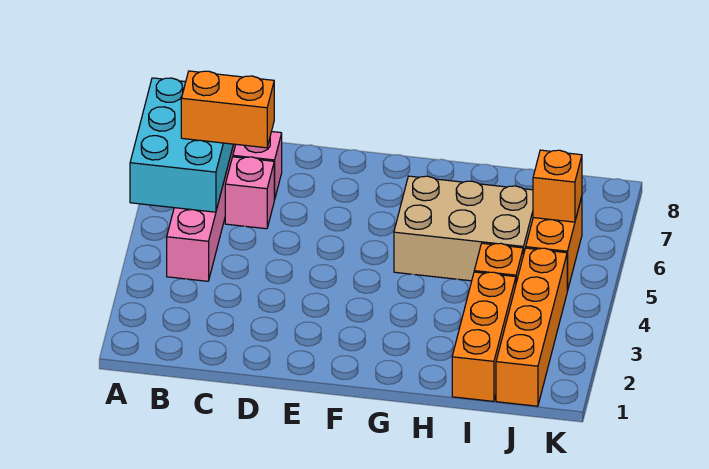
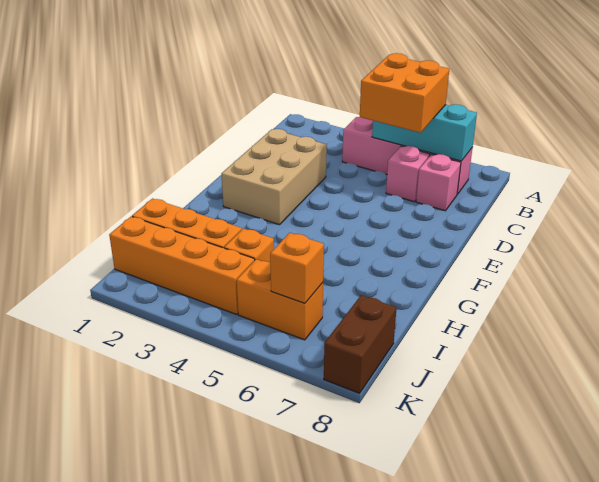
cyan brick A5:B7 level 2 -> cyan brick B5:B7 level 2
orange brick B6:C6 level 3 -> orange brick B5:C6 level 3
tan brick G5:I6 level 1 -> tan brick D2:F3 level 1
none -> brown brick J8:K8 level 1

